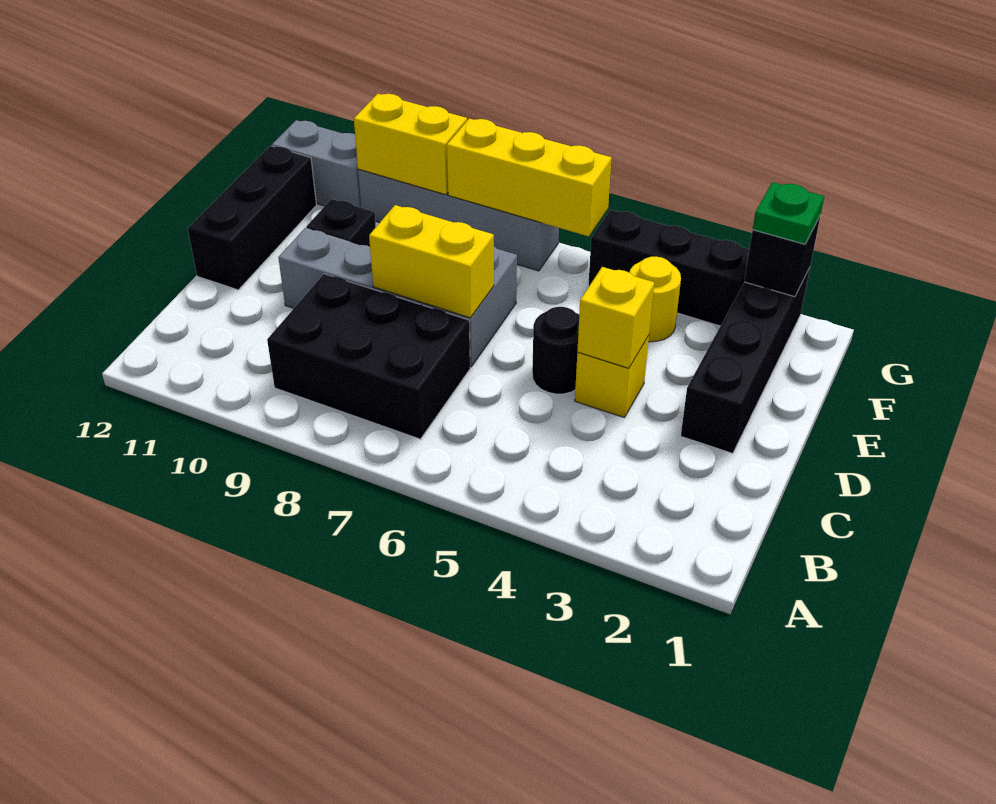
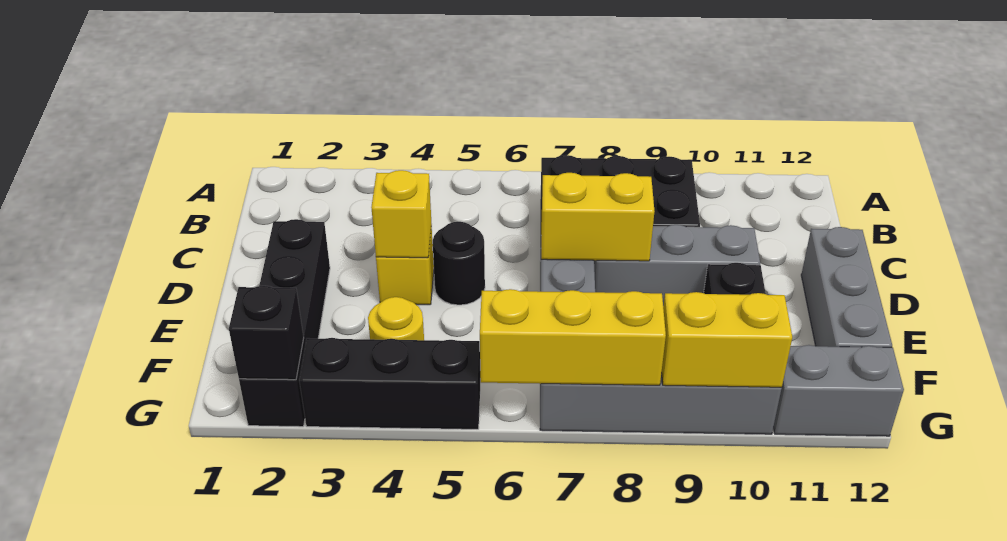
black brick D12:F12 level 1 -> grey brick D12:F12 level 1
green plate G2 level 3 -> none

